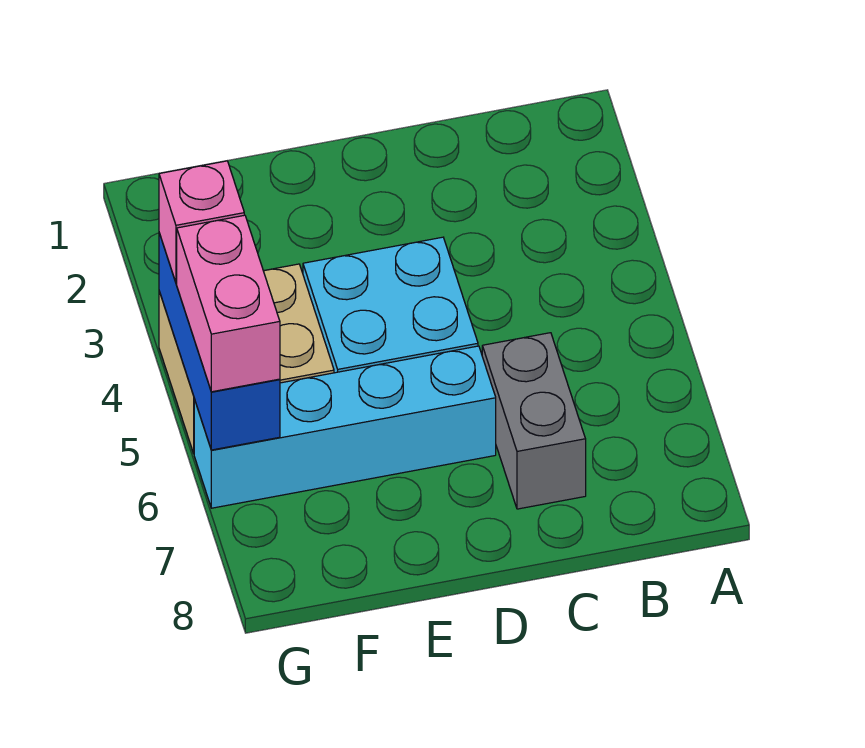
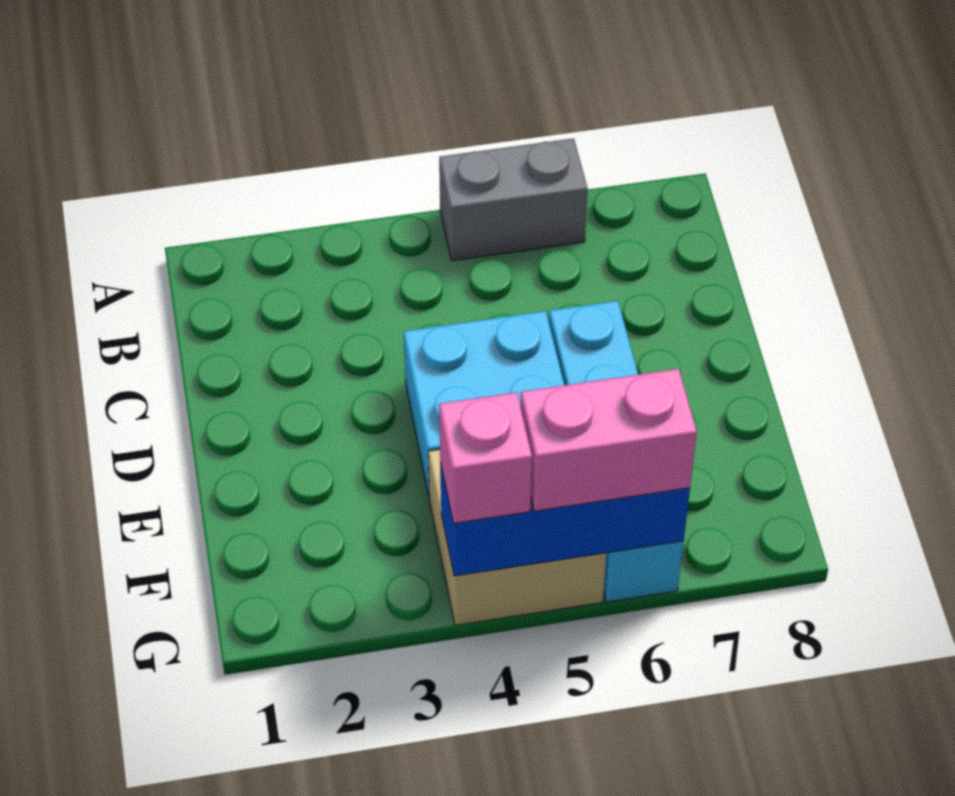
grey brick C6:C7 level 1 -> grey brick A5:A6 level 1

